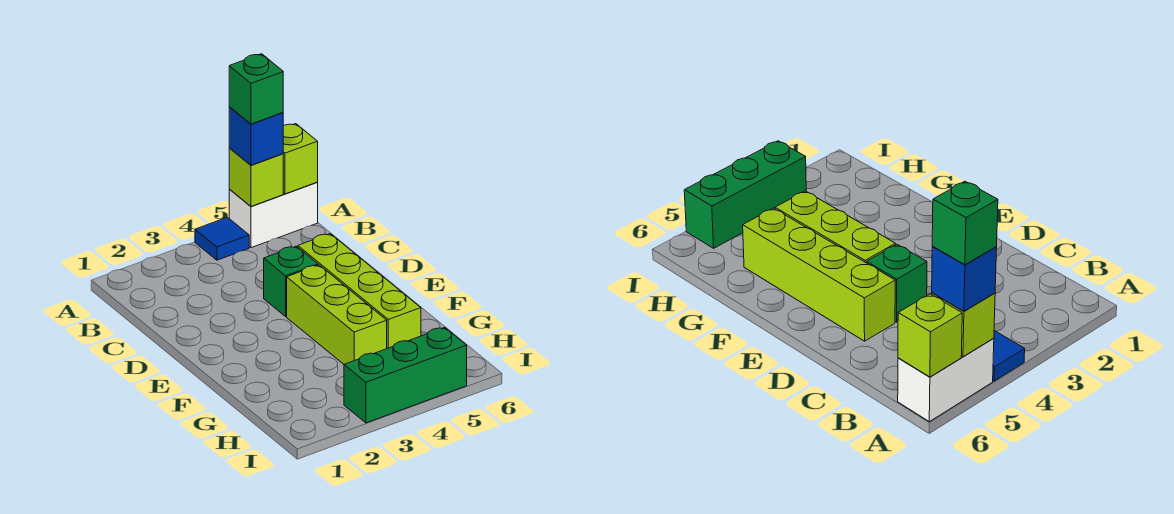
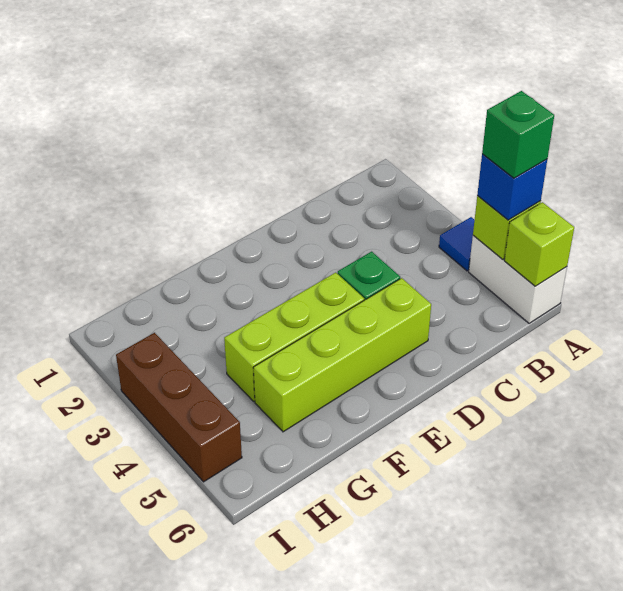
green brick I3:I5 level 1 -> brown brick I3:I5 level 1

